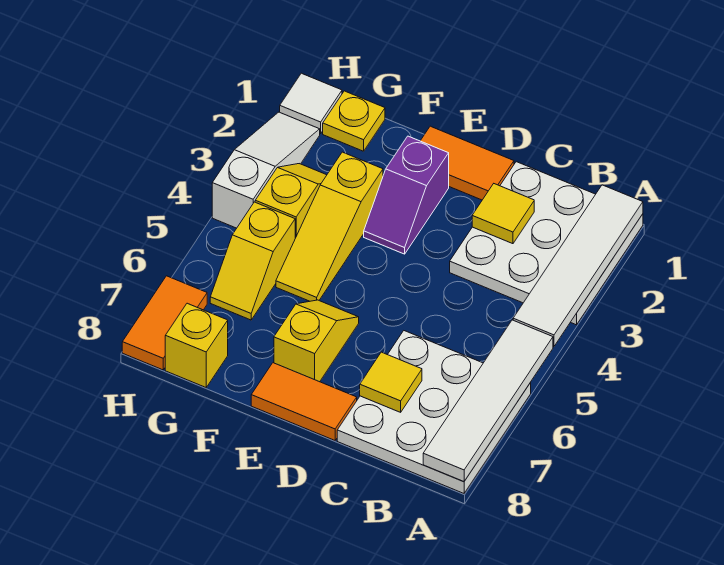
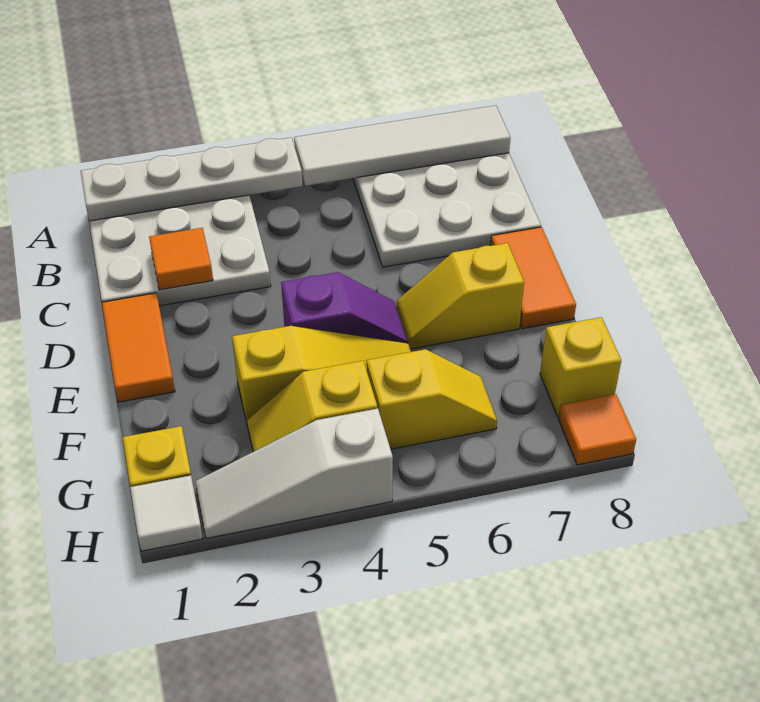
white tile A1:A4 level 2 -> white plate A1:A4 level 2
yellow tile C2 level 2 -> orange tile C2 level 2
yellow tile C7 level 2 -> none
purple slope E2:E3 level 1 top 2 -> purple slope E4:E5 level 1 top 4
orange tile H7:H8 level 1 -> orange tile H8 level 1

